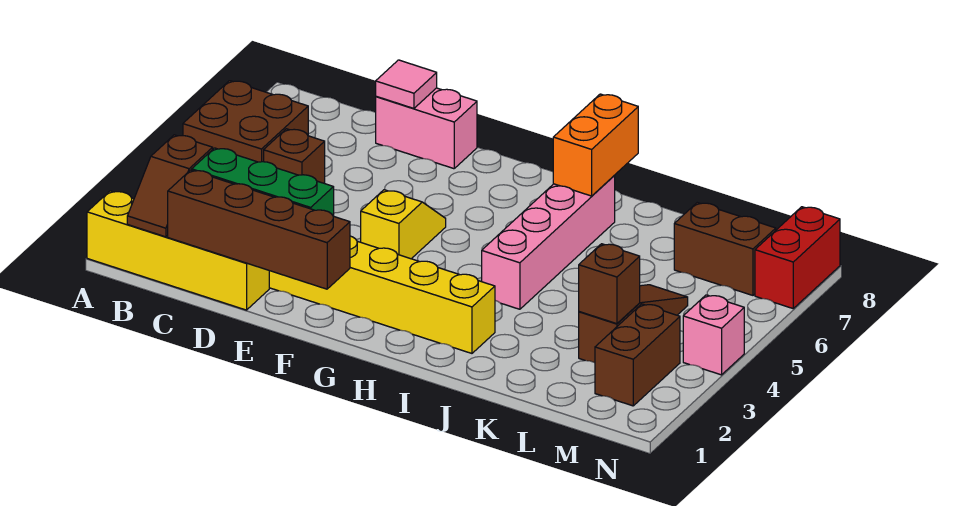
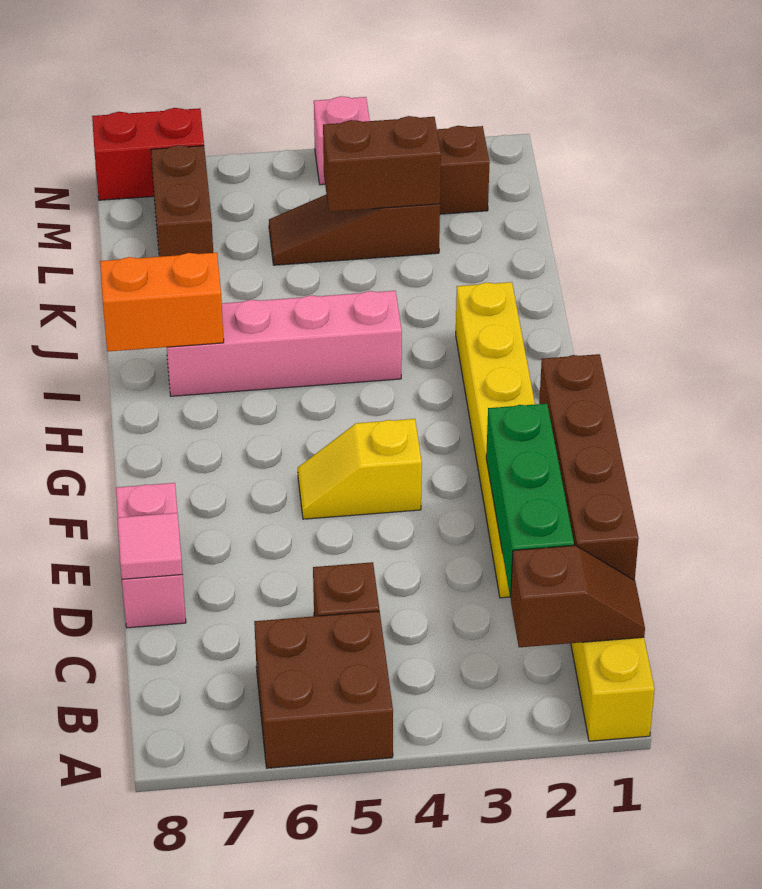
brown brick L3 level 2 -> brown brick L3:L4 level 2

